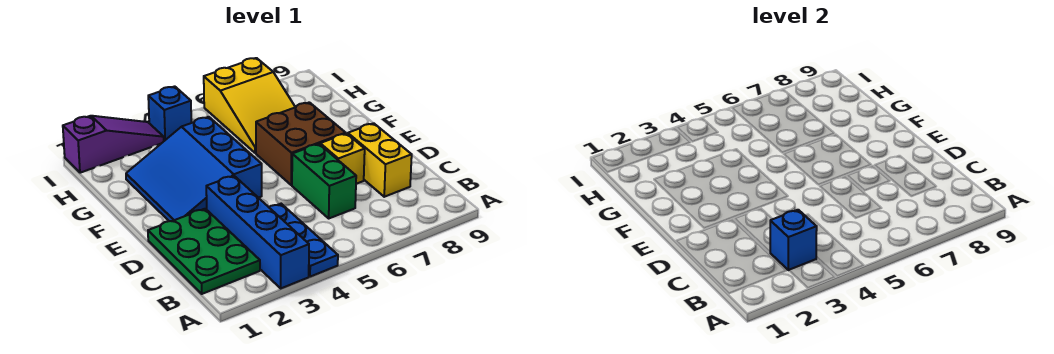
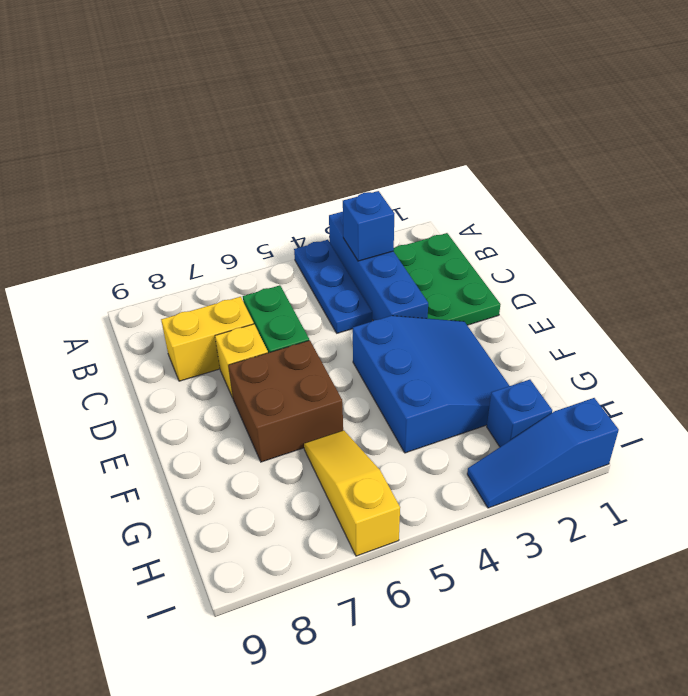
yellow brick C8:D8 level 1 -> yellow brick C7:C8 level 1
yellow slope G6:I7 level 1 top I -> yellow slope G6:I6 level 1 top I
purple slope I1:I3 level 1 top 1 -> blue slope I1:I3 level 1 top 1
blue brick I4 level 1 -> blue brick H2 level 1

